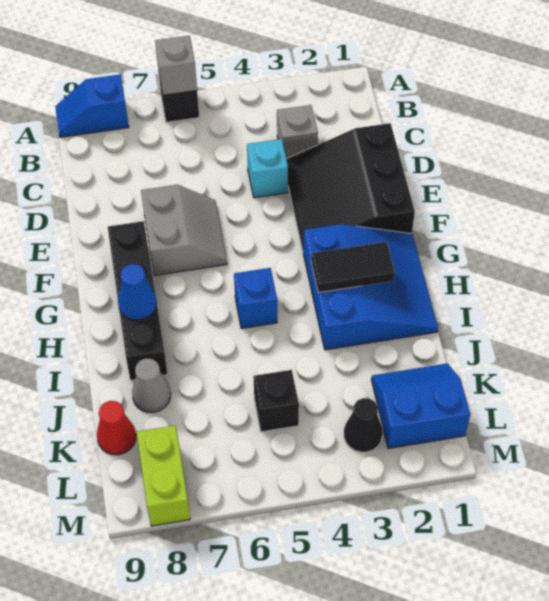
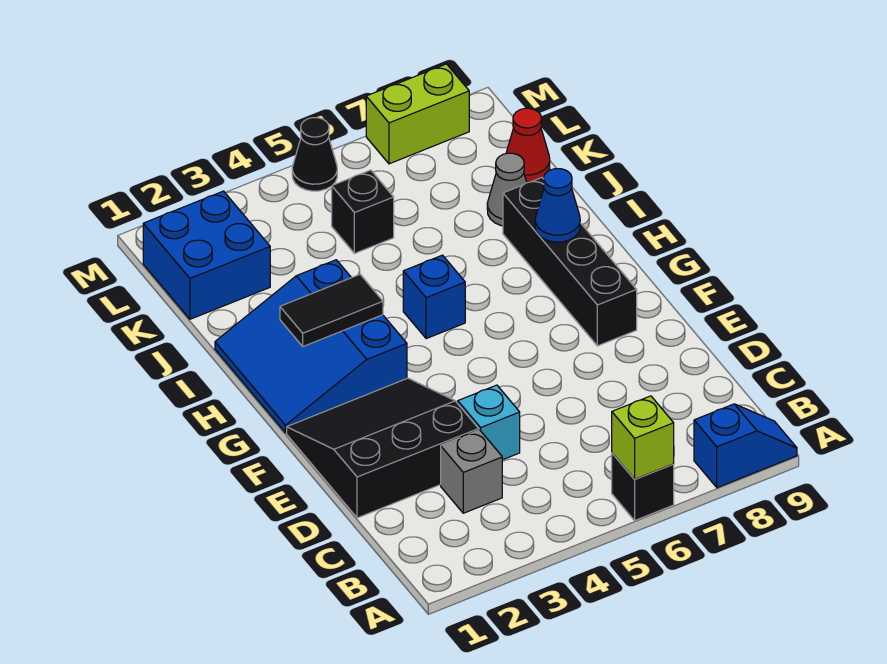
grey brick A6 level 2 -> lime brick A6 level 2
black slope D1:F3 level 1 top 1 -> black slope D1:F3 level 1 top D
grey slope E6:F7 level 1 top 7 -> none
blue slope K1:L2 level 1 top L -> blue brick K1:L2 level 1
black cone L3 level 1 -> black cone M5 level 1
lime brick L8:M8 level 1 -> lime brick M7:M8 level 1

